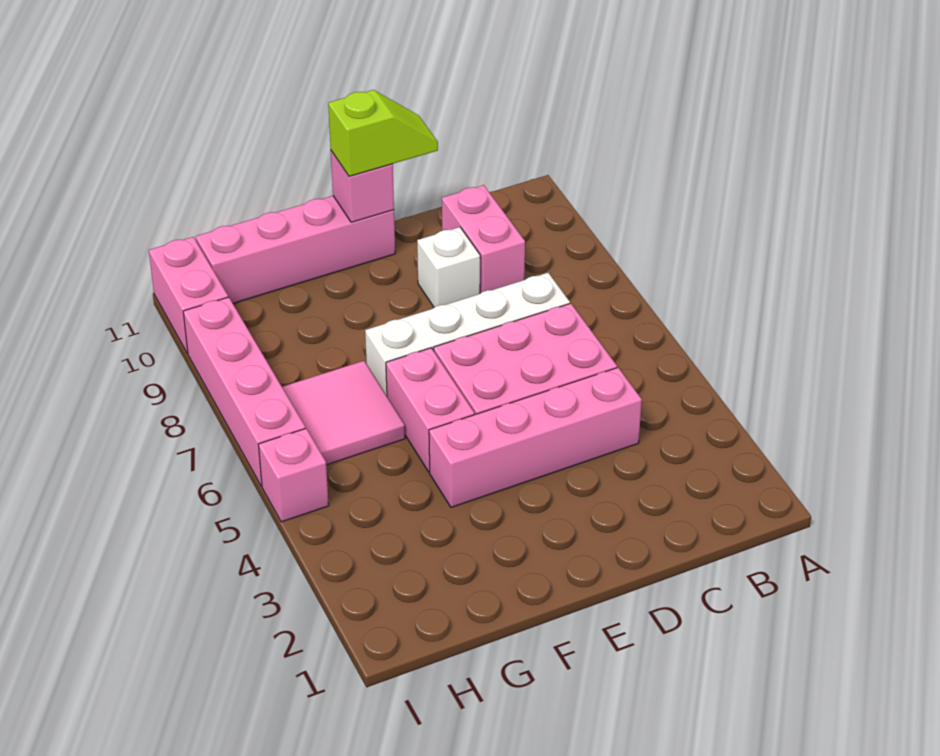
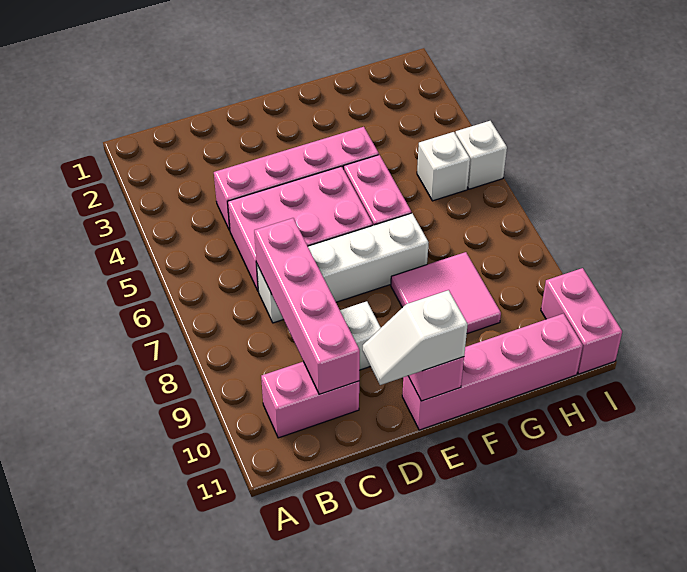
pink brick C9:C10 level 1 -> pink brick B10:C10 level 1
lime slope D11:E11 level 3 top E -> white slope D11:E11 level 3 top E
pink tile G6:H7 level 1 -> pink tile F8:G9 level 1
none -> white brick H5 level 1
pink brick I5 level 1 -> white brick I5 level 1
pink brick I6:I9 level 1 -> pink brick C7:C10 level 2

